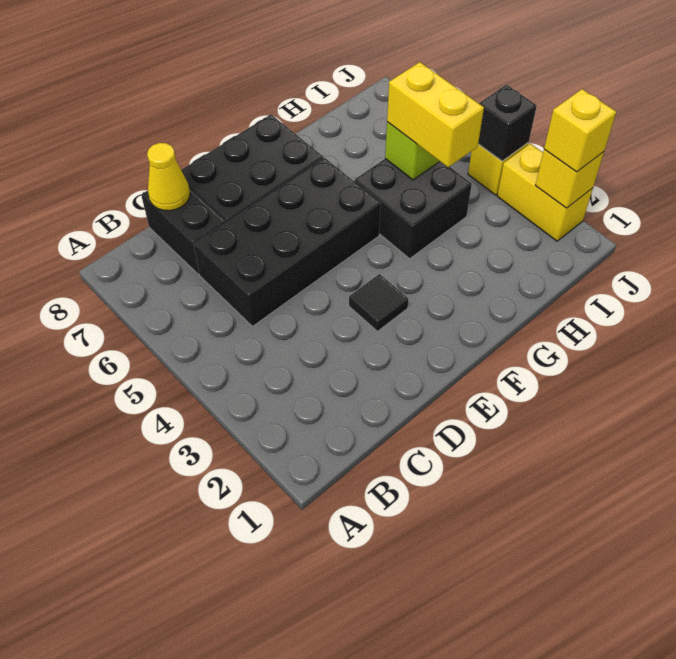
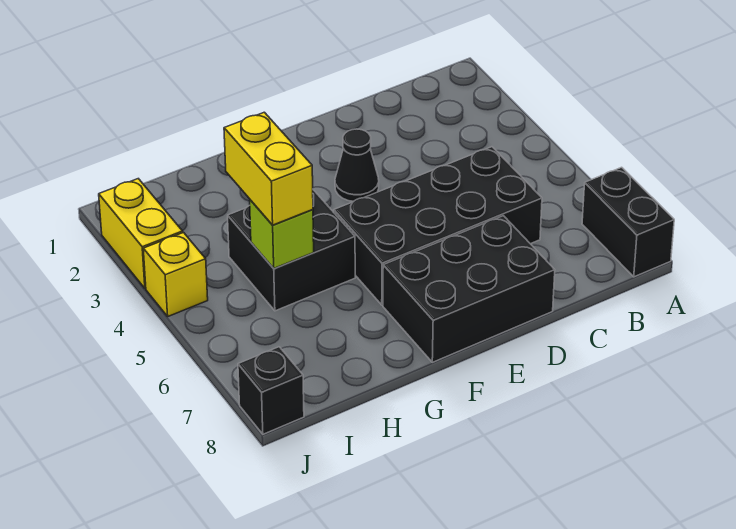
black brick C7:C8 level 1 -> black brick A7:A8 level 1
yellow cone C8 level 2 -> none
black tile E3 level 1 -> black cone E3 level 1
yellow brick J2 level 2 -> none
yellow brick J2 level 3 -> none
black brick J4 level 2 -> black brick J8 level 1

